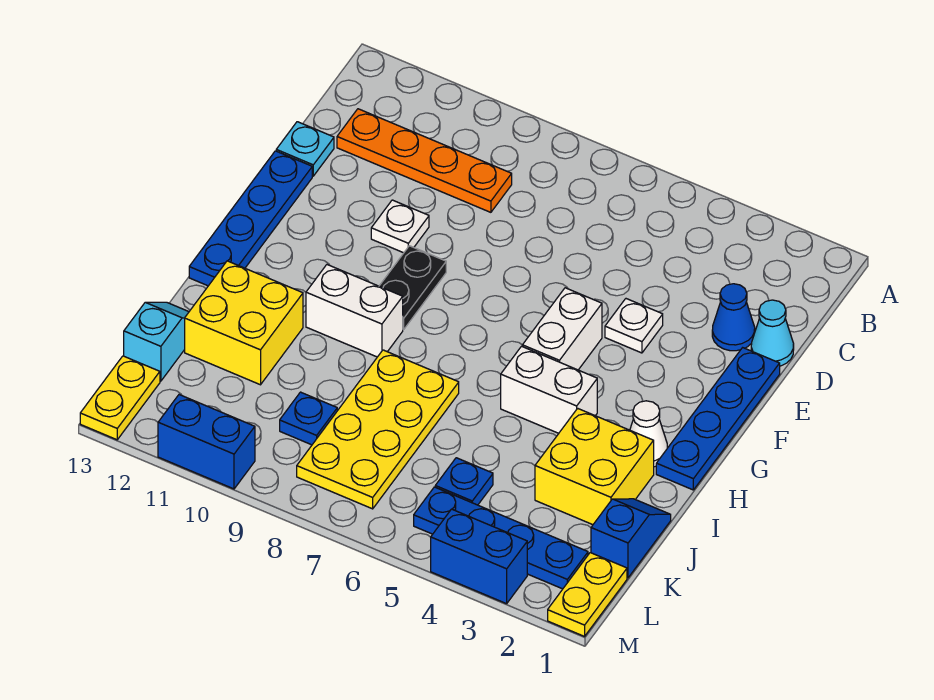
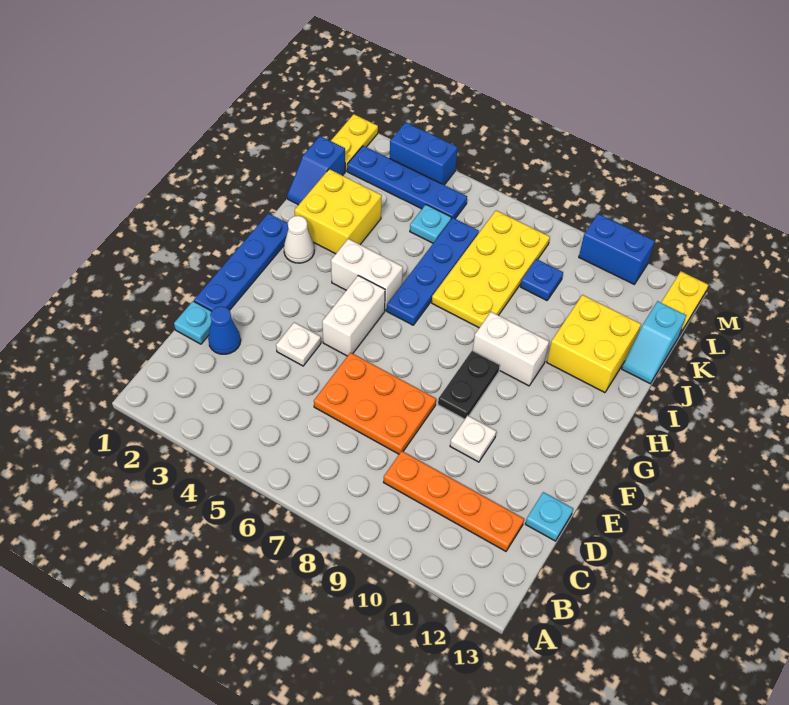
cyan cone D1 level 1 -> cyan plate D1 level 1
none -> orange plate D6:E8 level 1
blue plate E13:H13 level 1 -> blue plate H6:K6 level 1
blue plate K5 level 1 -> cyan plate K5 level 1

